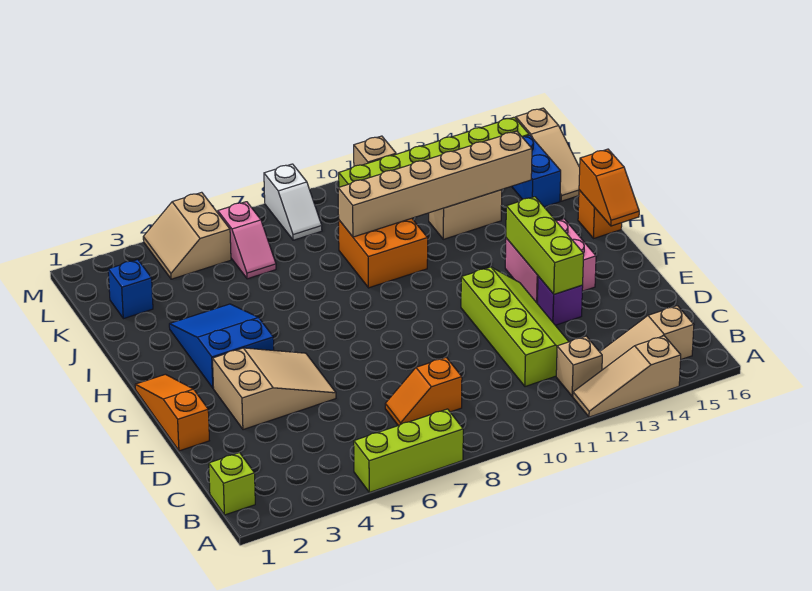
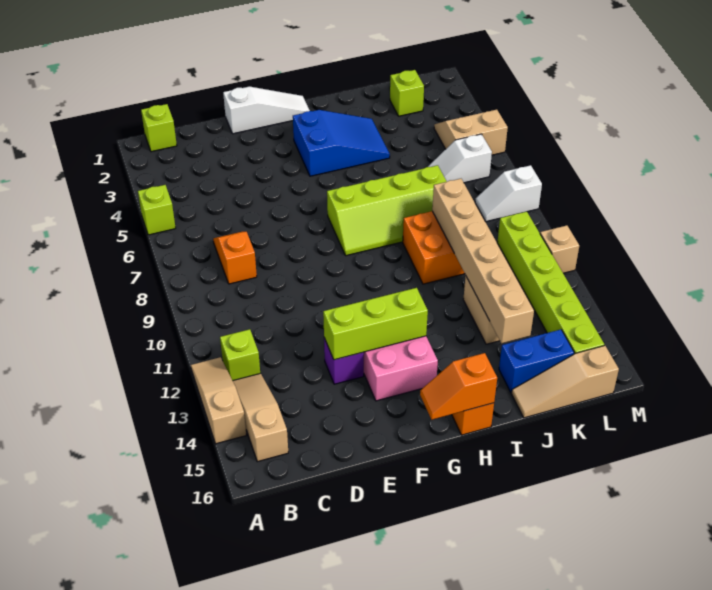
lime brick A5:A7 level 1 -> lime brick A5 level 1
tan brick B12 level 1 -> lime brick B12 level 1
lime slope C11:F12 level 1 top 11 -> lime slope G7:J8 level 1 top 7
orange slope E1:G1 level 1 top E -> white slope E1:G1 level 1 top E
tan slope E3:F5 level 1 top 3 -> none
blue brick K2 level 1 -> lime brick K2 level 1
pink slope K6:L6 level 1 top L -> white slope K6:L6 level 1 top L

